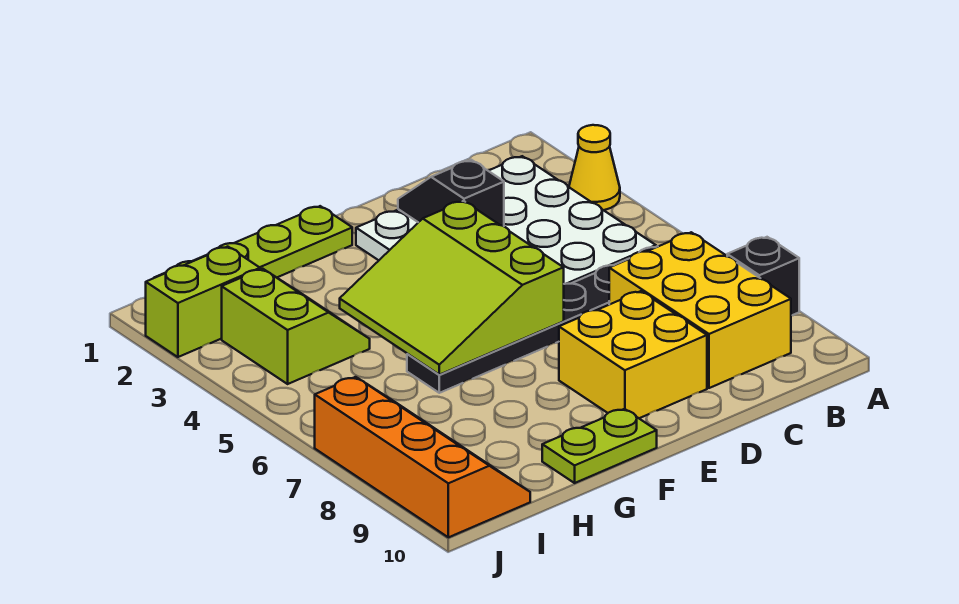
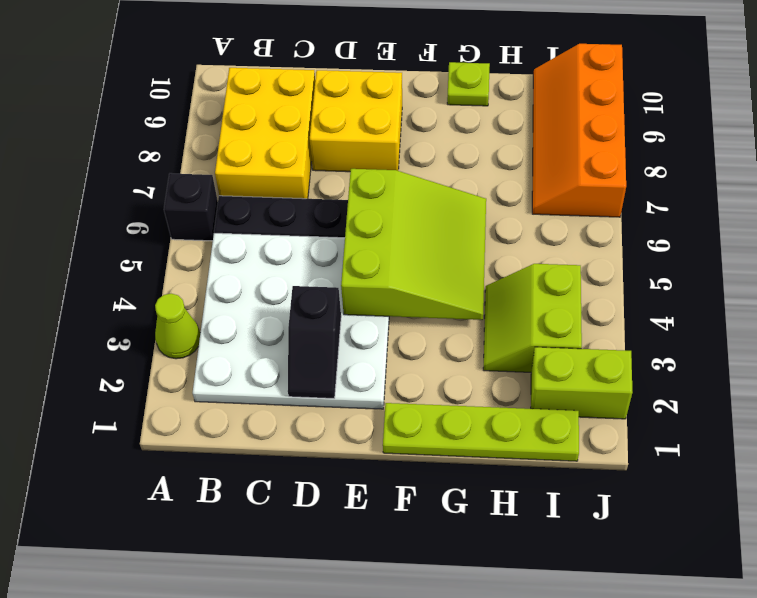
yellow cone A3 level 1 -> lime cone A3 level 1
black brick A8 level 1 -> black brick A6 level 1
lime plate F10:G10 level 1 -> lime plate G10 level 1

